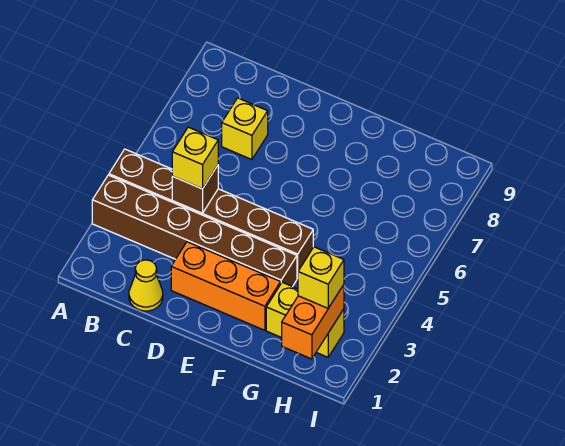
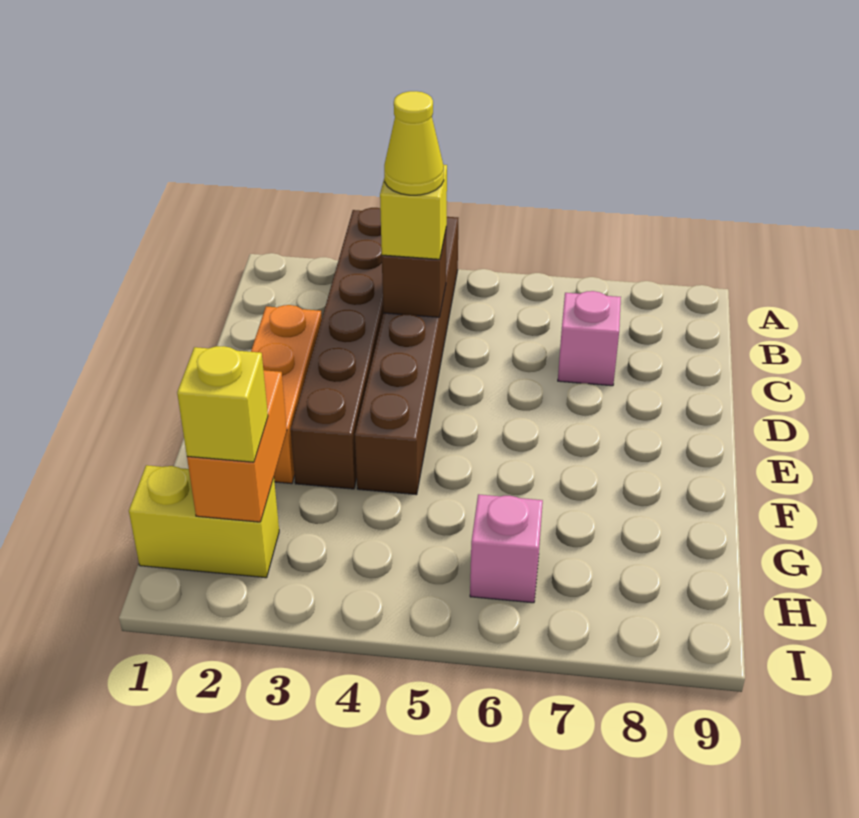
yellow cone C1 level 1 -> yellow cone C4 level 4
yellow brick C7 level 1 -> pink brick C7 level 1
yellow brick G2:H2 level 1 -> yellow brick H1:H2 level 1
orange brick H1:H2 level 2 -> orange brick G2:H2 level 2
none -> pink brick H6 level 1

